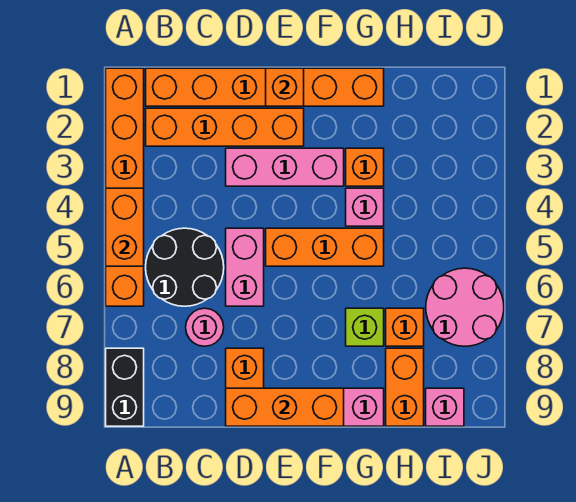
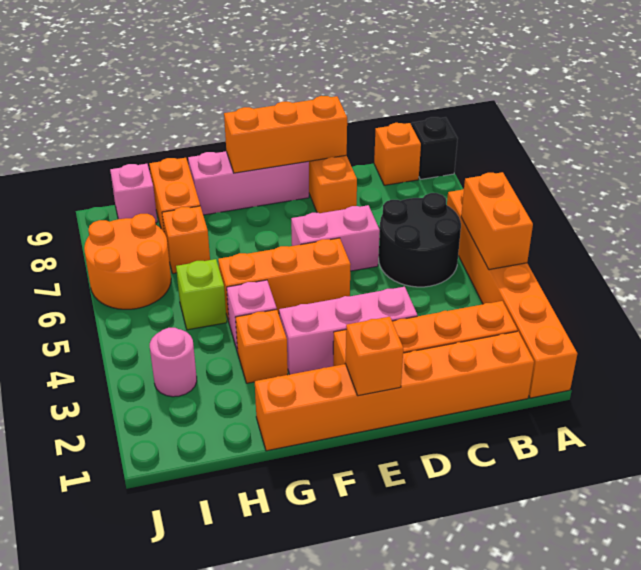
black brick A8:A9 level 1 -> black brick A9 level 1
none -> orange brick B9 level 1
pink round brick C7 level 1 -> pink round brick I3 level 1
pink brick D5:D6 level 1 -> pink brick D6:E6 level 1
lime brick G7 level 1 -> lime brick H5 level 1
pink round brick I6:J7 level 1 -> orange round brick I6:J7 level 1

